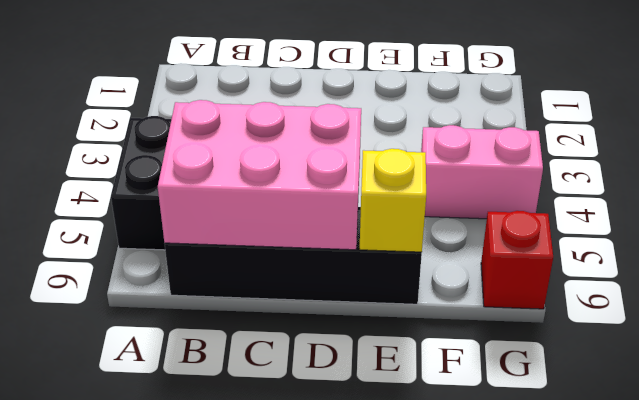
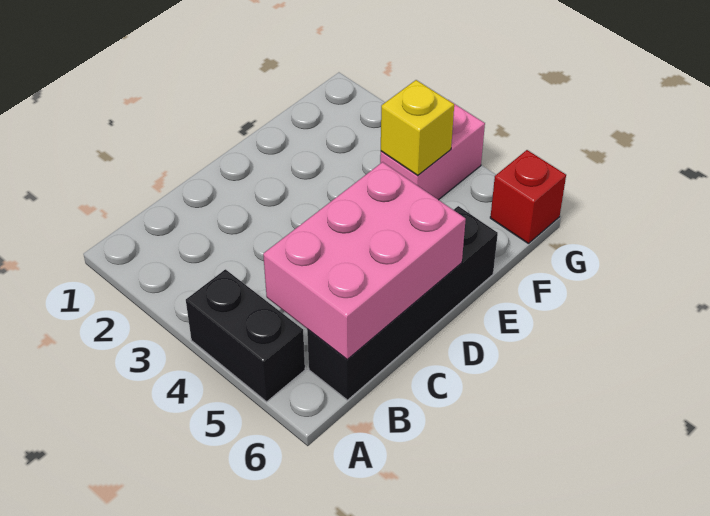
yellow brick E6 level 2 -> yellow brick F4 level 2

